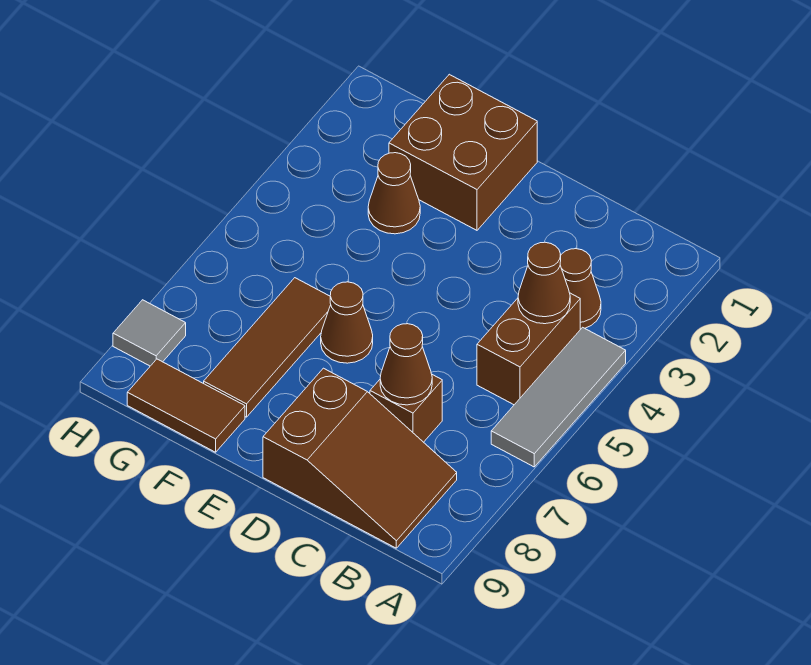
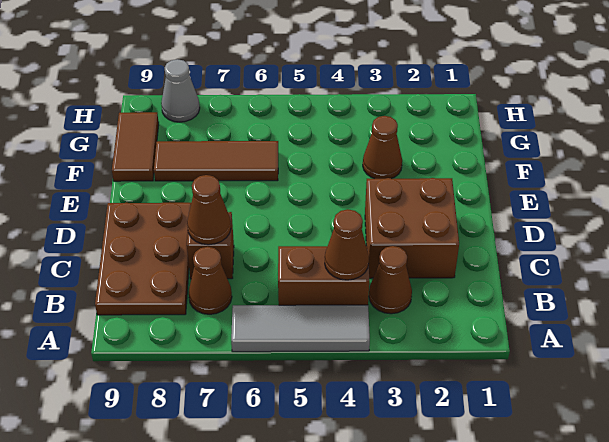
brown slope B8:D9 level 1 top D -> brown plate B8:D9 level 1
brown brick E1:F2 level 1 -> brown brick C2:D3 level 1
brown cone E6 level 1 -> brown cone B7 level 1
grey tile H8 level 1 -> grey cone H8 level 1

